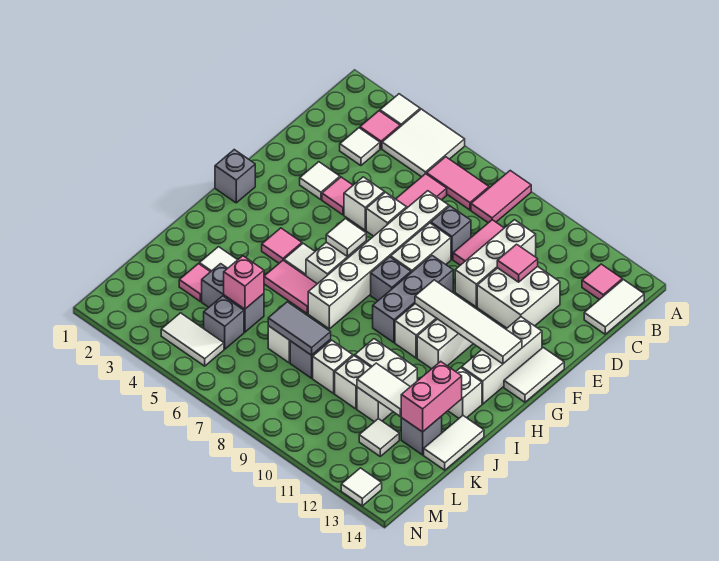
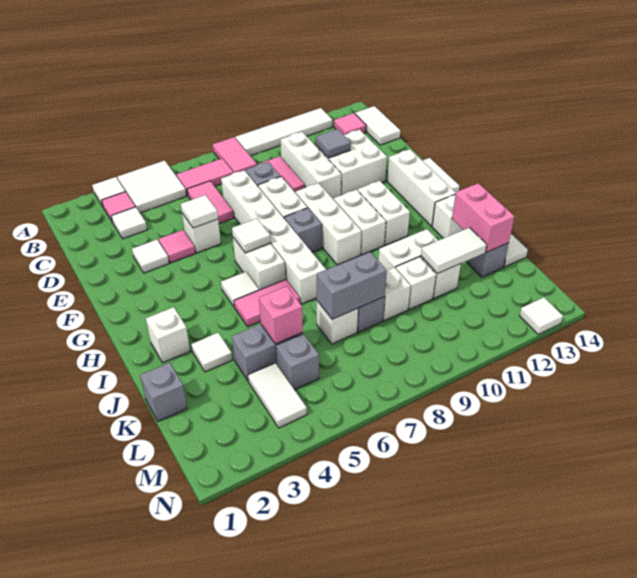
pink tile D11 level 2 -> grey tile D11 level 2
white brick E6 level 1 -> white brick I2 level 1
grey brick F9:H9 level 1 -> white brick F9:H9 level 1
grey brick G1 level 1 -> grey brick K1 level 1
white tile G10:G13 level 2 -> white tile A9:A12 level 1
pink tile H4 level 1 -> none
pink tile K3 level 1 -> none
grey tile K7:K8 level 2 -> grey brick K7:K8 level 2
white tile L12 level 1 -> white tile E5 level 2
white tile M4:M5 level 1 -> white tile L4:M4 level 1

